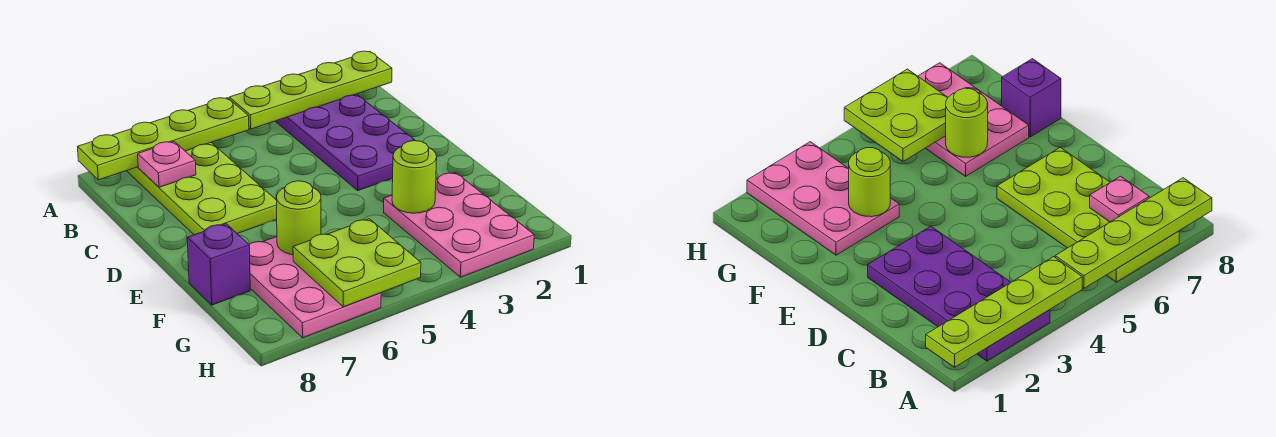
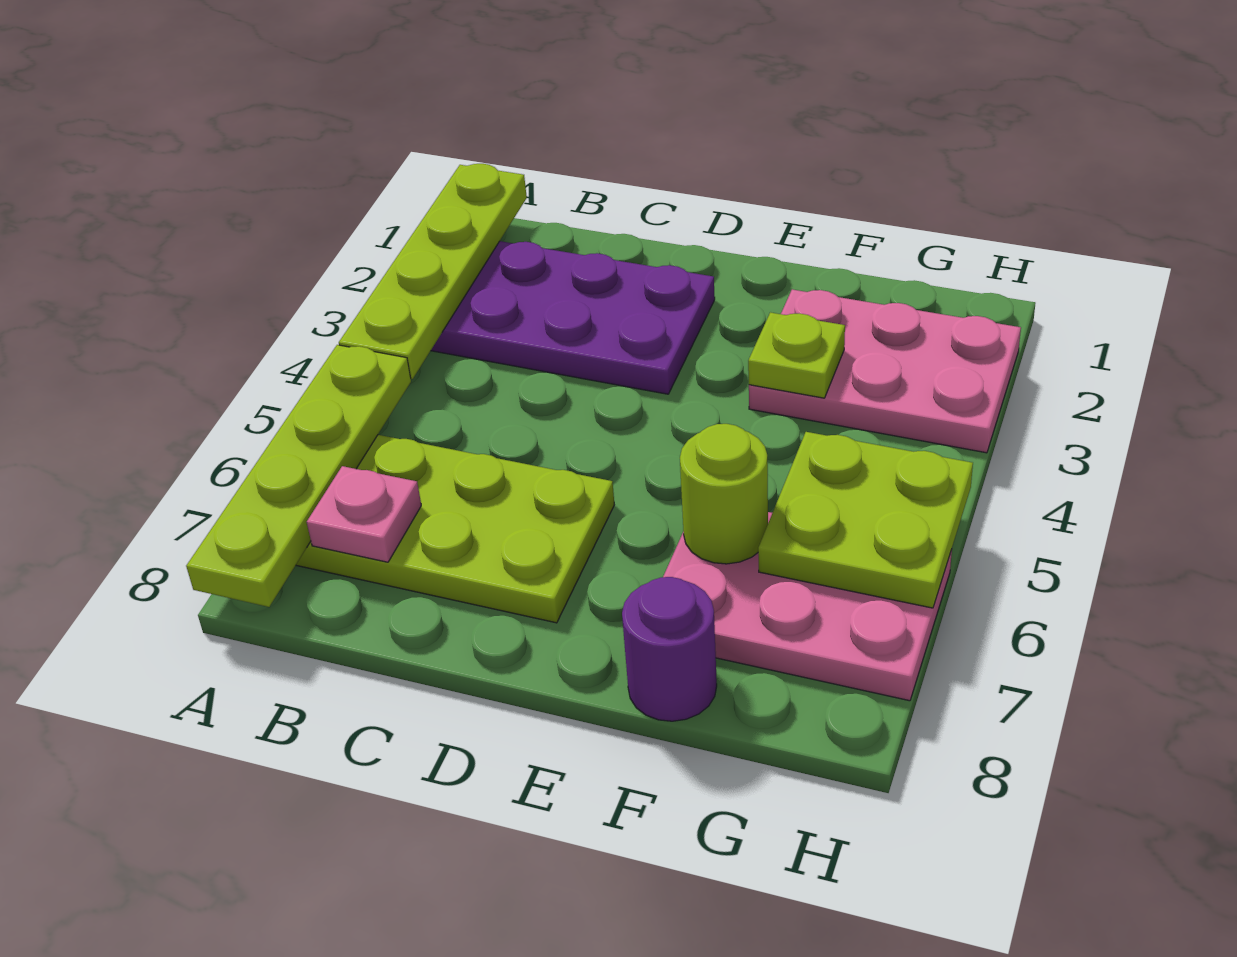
lime round brick F3 level 2 -> lime plate F3 level 2
purple brick F8 level 1 -> purple round brick F8 level 1

